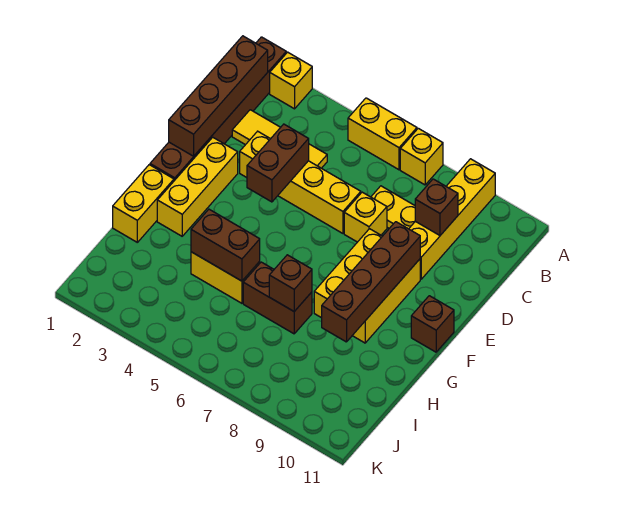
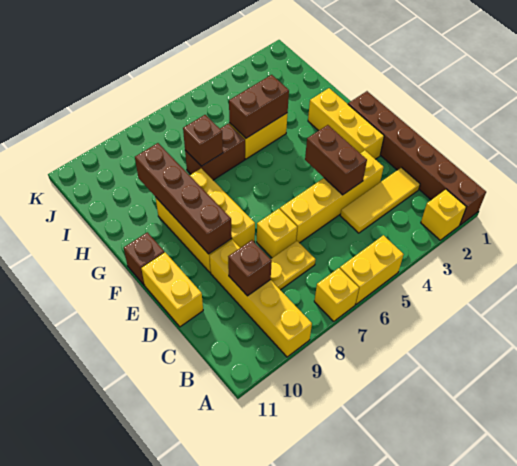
brown brick B1:E1 level 2 -> none
yellow brick G1:H1 level 1 -> yellow brick D11:E11 level 1

